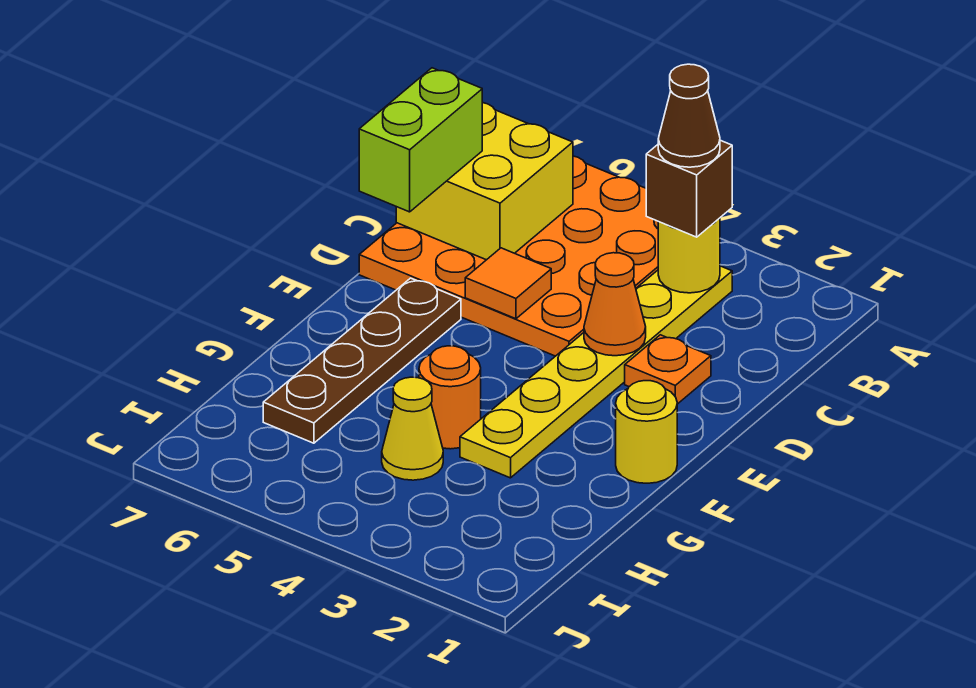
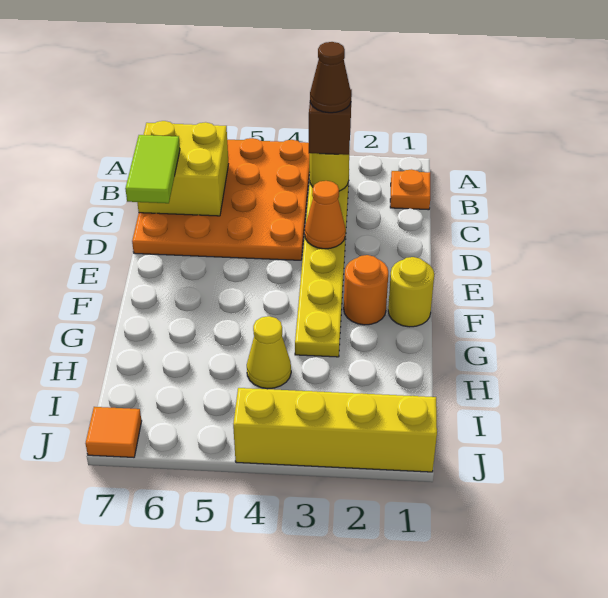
lime brick C7:D7 level 3 -> lime tile C7:D7 level 3
orange plate D2 level 1 -> orange plate B1 level 1
orange tile D5 level 2 -> orange tile J7 level 1
brown plate E6:H6 level 1 -> none
orange round brick G4 level 1 -> orange round brick F2 level 1
none -> yellow brick J1:J4 level 1

